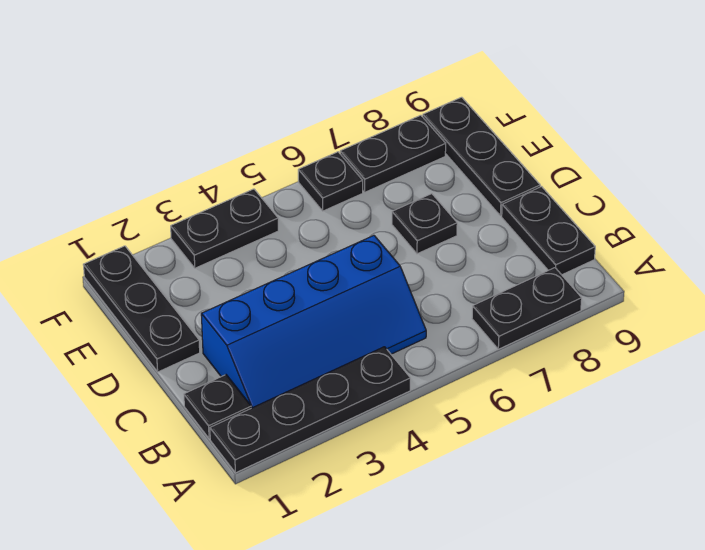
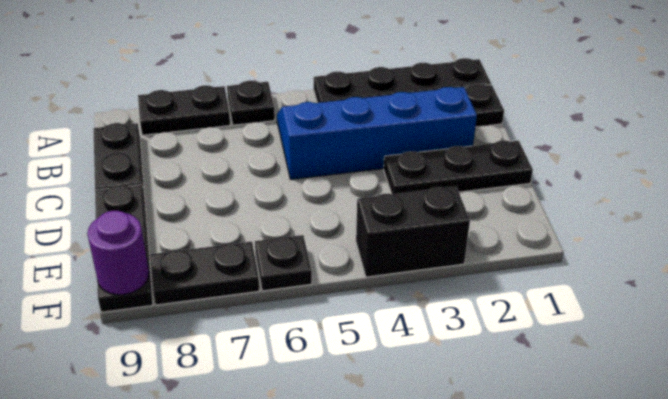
black plate D1:F1 level 1 -> black plate D1:D3 level 1
black plate D7 level 1 -> black plate A6 level 1
black plate F3:F4 level 1 -> black brick F3:F4 level 1
none -> purple round brick F9 level 2

